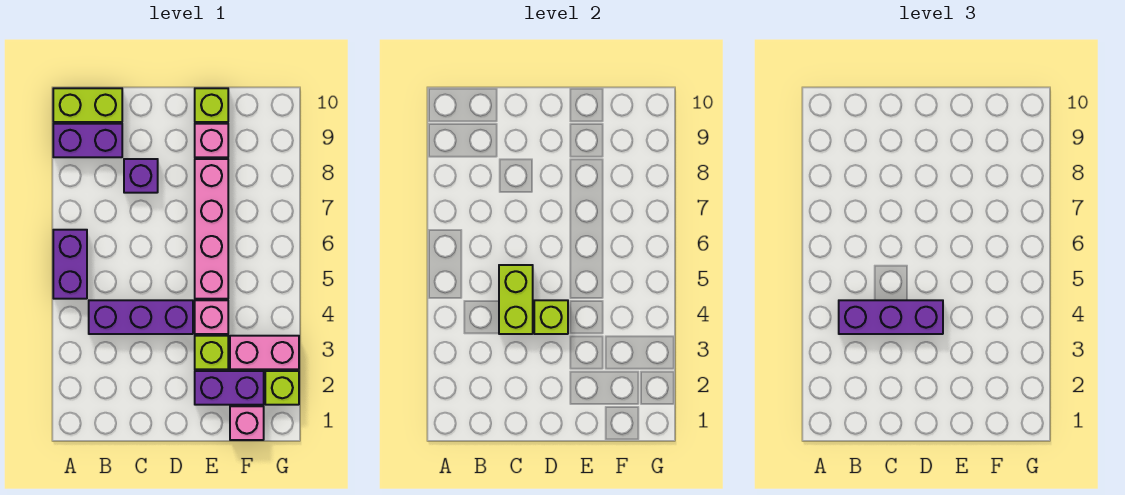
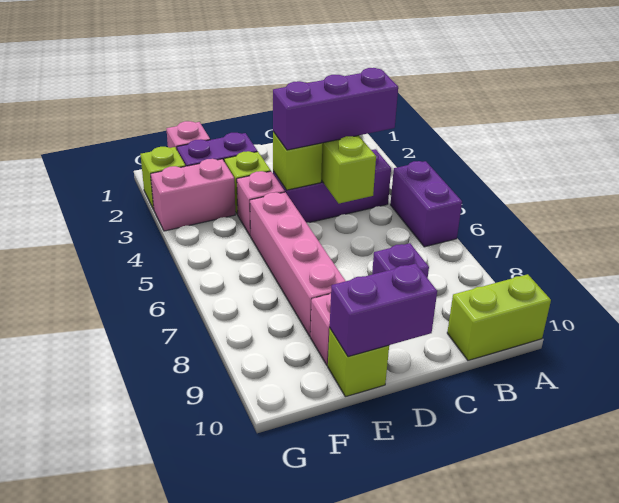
purple brick A9:B9 level 1 -> purple brick D10:E10 level 2

